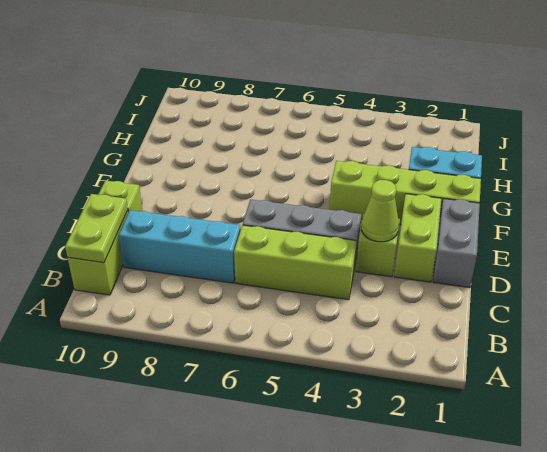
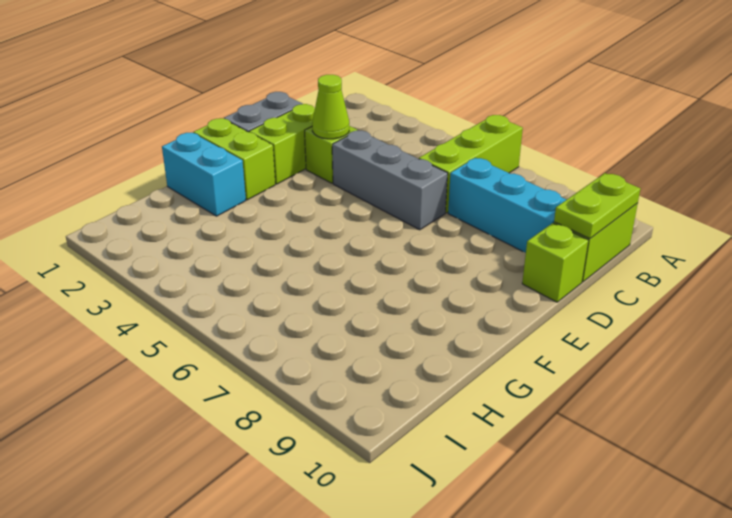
lime brick C4:C6 level 1 -> lime brick A6:C6 level 1
lime brick F1:F4 level 1 -> lime brick F1:F2 level 1

